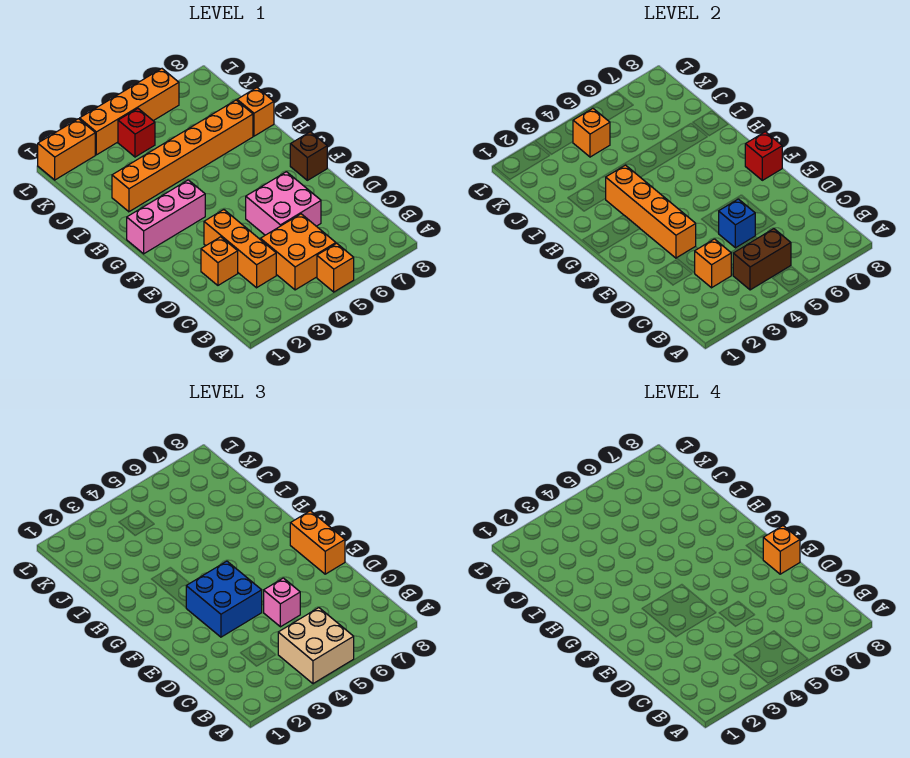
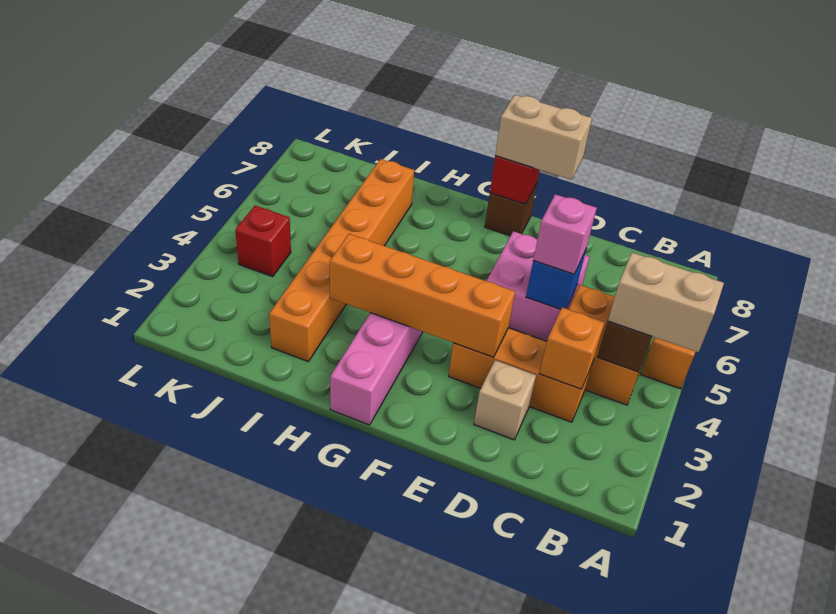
tan brick A4:B5 level 3 -> tan brick A4:B4 level 3
orange brick D2 level 1 -> tan brick D2 level 1
blue brick E3:F4 level 3 -> none
orange brick E8:F8 level 3 -> tan brick E8:F8 level 3
orange brick E8 level 4 -> none
orange brick I8 level 1 -> none
orange brick K4 level 2 -> none
orange brick L1:L2 level 1 -> none
orange brick L3:L6 level 1 -> none

